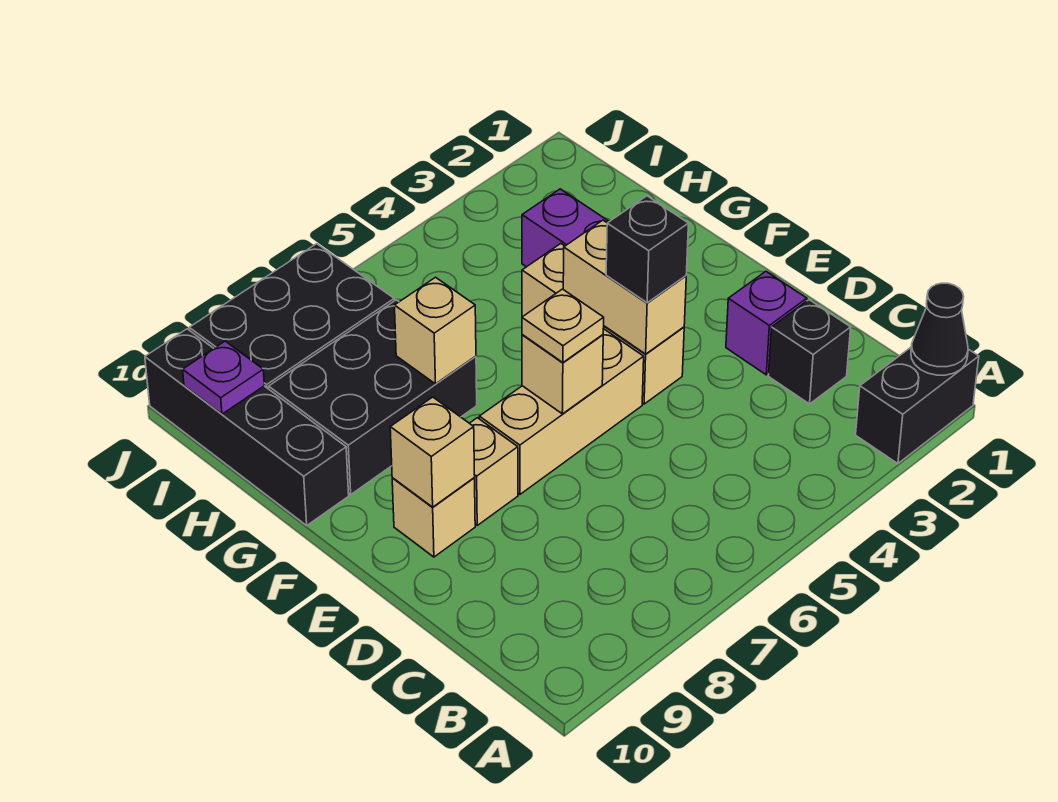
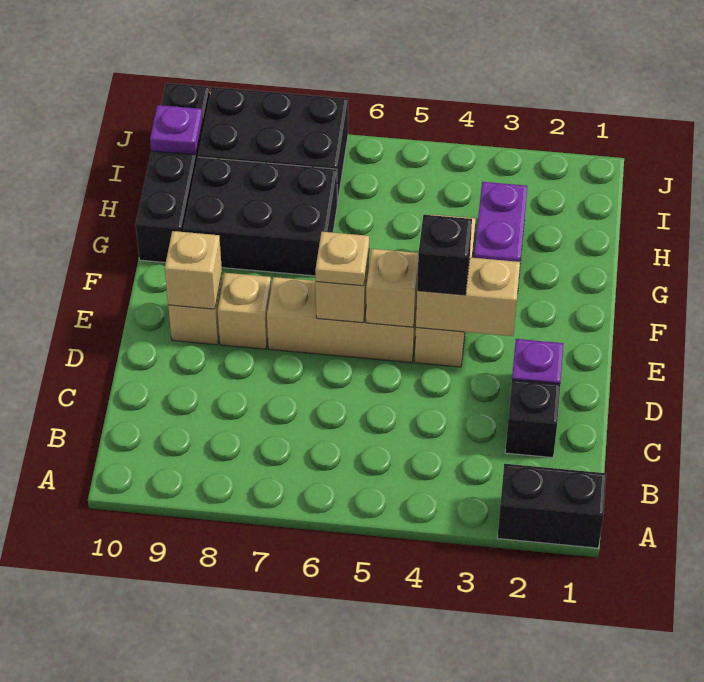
black cone A1 level 2 -> none
tan brick E4:F4 level 2 -> tan brick E3:E4 level 2
tan brick G7 level 2 -> tan brick E5 level 2

